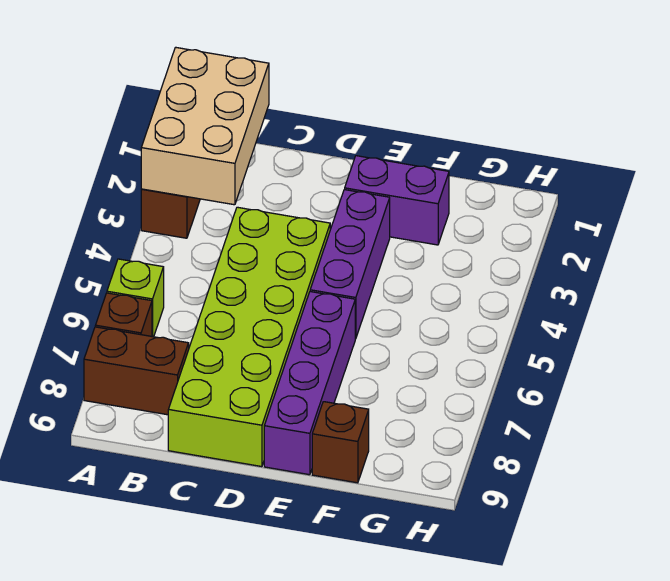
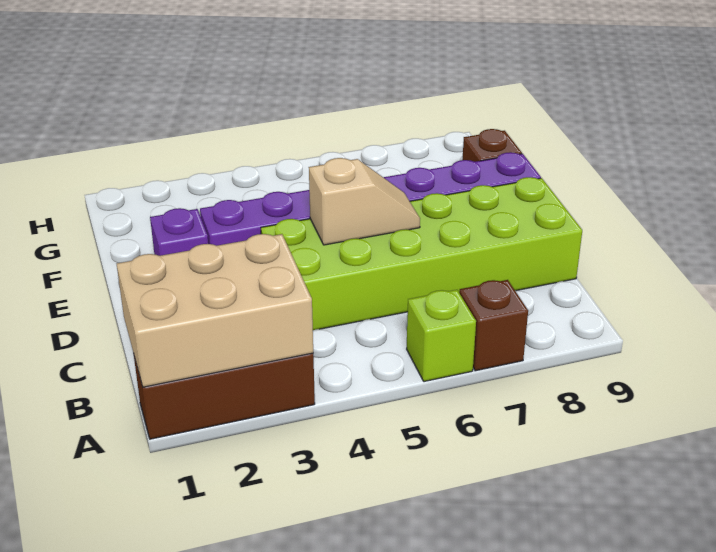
brown brick A8:B8 level 1 -> none
none -> tan slope D5:D6 level 2 top 5
purple brick E2:F2 level 1 -> purple brick E2 level 1

